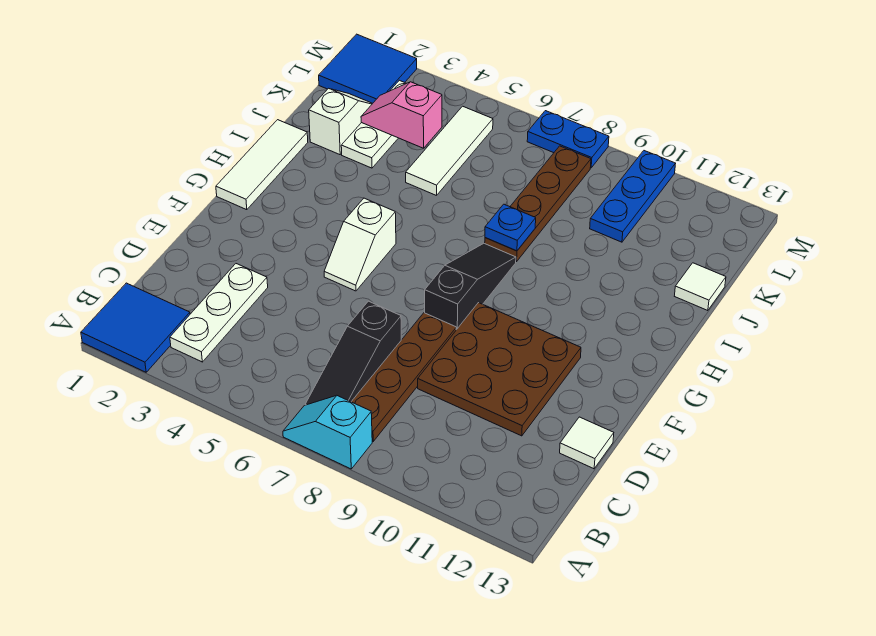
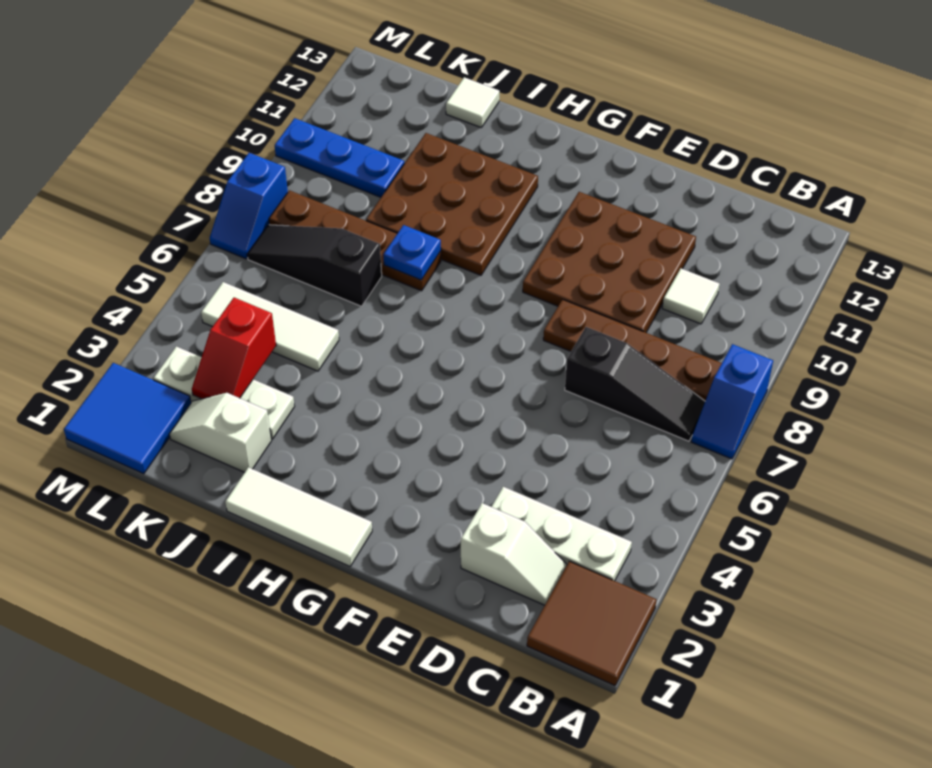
blue tile A1:B2 level 1 -> brown tile A1:B2 level 1
cyan slope A7:A8 level 1 top 8 -> blue slope A7:A8 level 1 top 8
white tile D13 level 1 -> white tile C10 level 1
white slope F5:G5 level 1 top G -> white slope C2:D2 level 1 top D
black slope F8:H8 level 1 top F -> black slope J7:L7 level 1 top J
none -> brown plate H9:J11 level 1
pink slope K3:K4 level 2 top 4 -> red slope K3:K4 level 2 top 4
blue plate M7:M8 level 1 -> blue slope M7:M8 level 1 top 8

